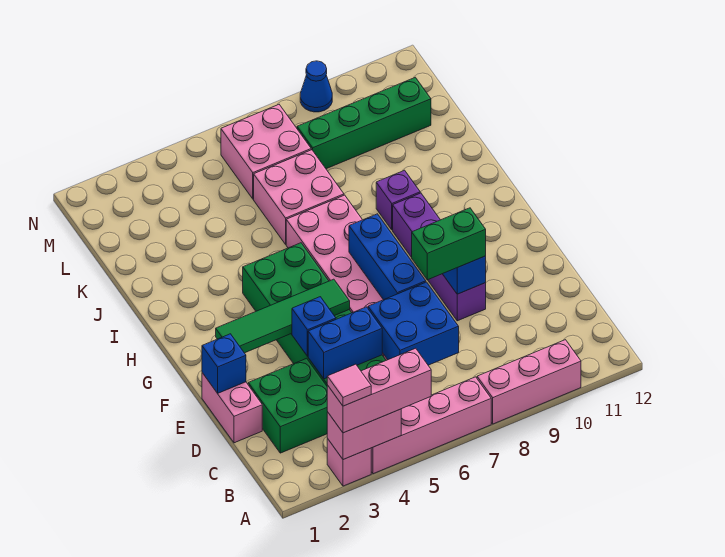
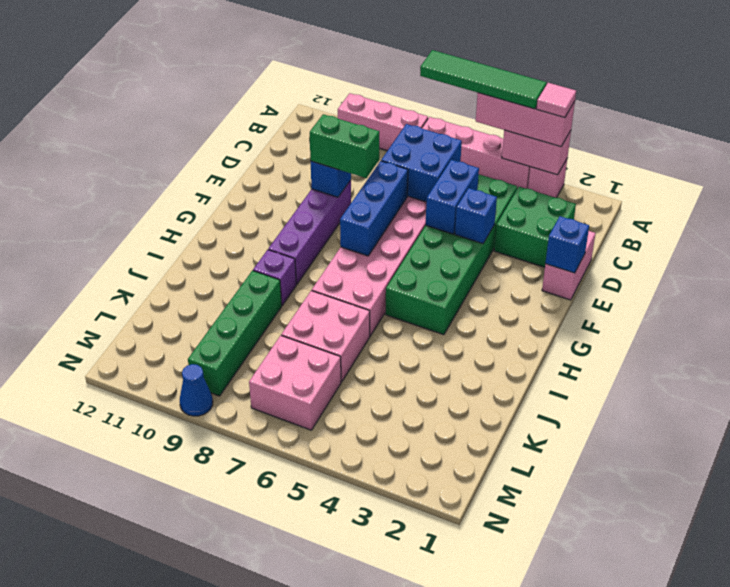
blue brick D4:D5 level 2 -> blue brick D5:E5 level 2
green tile F2:F5 level 2 -> green tile A4:A7 level 4
green brick L8:L11 level 1 -> green brick J9:M9 level 1

